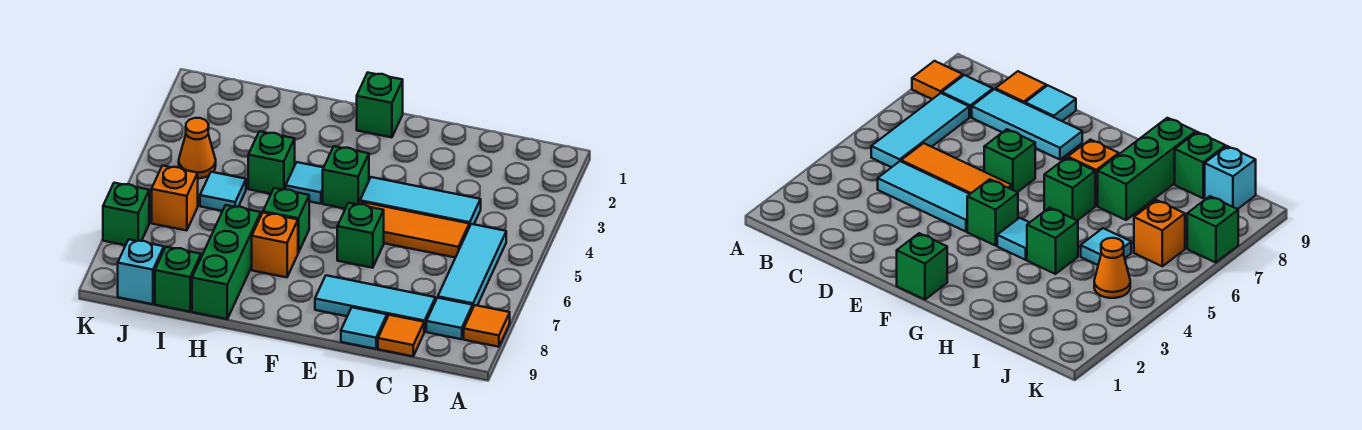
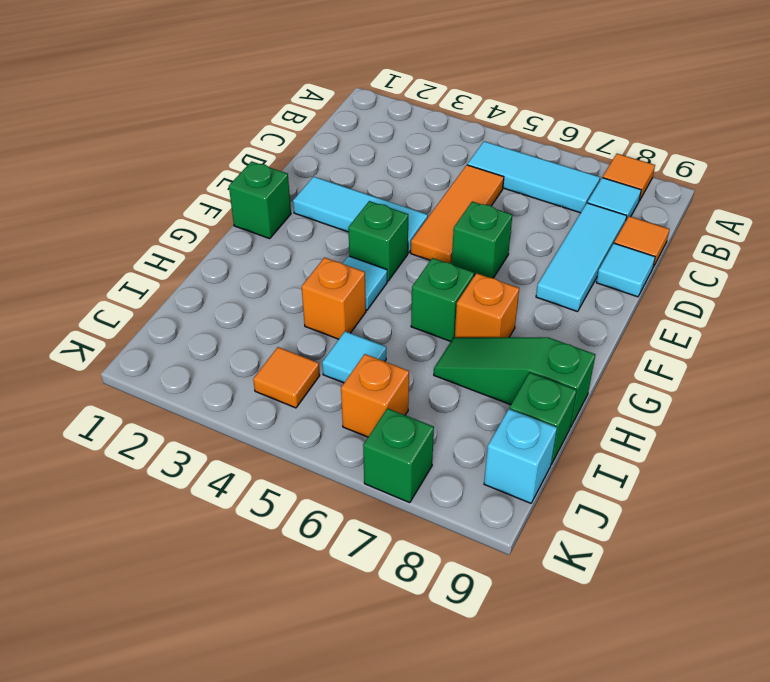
cyan tile C4:E4 level 1 -> cyan tile E2:E4 level 1
green brick H4 level 1 -> orange brick H4 level 1
green brick H7:H9 level 1 -> green slope H7:H9 level 1 top 9
orange cone J4 level 1 -> orange tile J4 level 1

